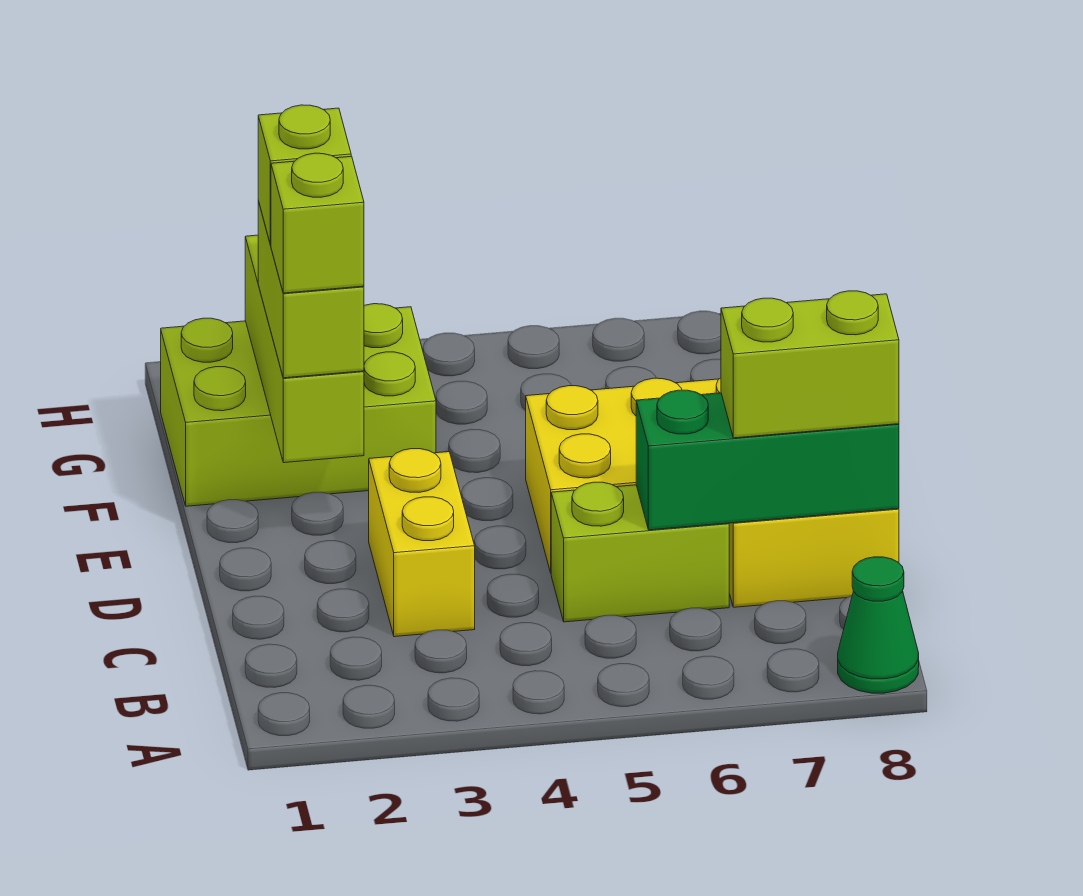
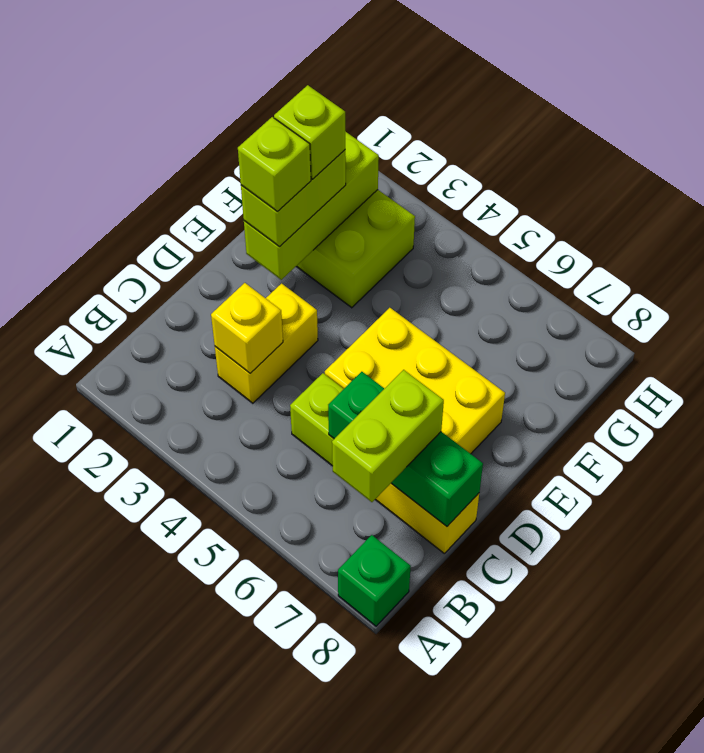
green cone A8 level 1 -> green brick A8 level 1
none -> yellow brick C3 level 2
lime brick C7:C8 level 3 -> lime brick B7:C7 level 3

